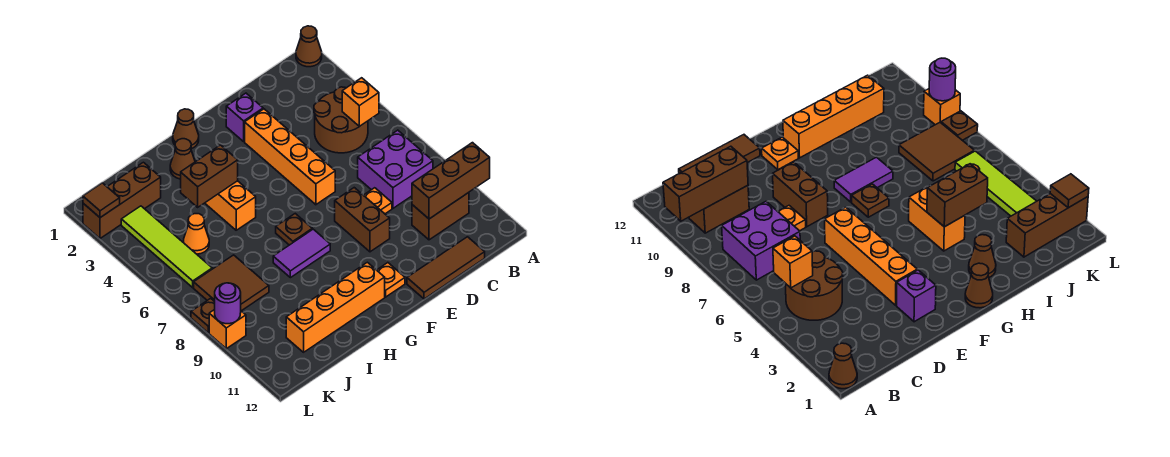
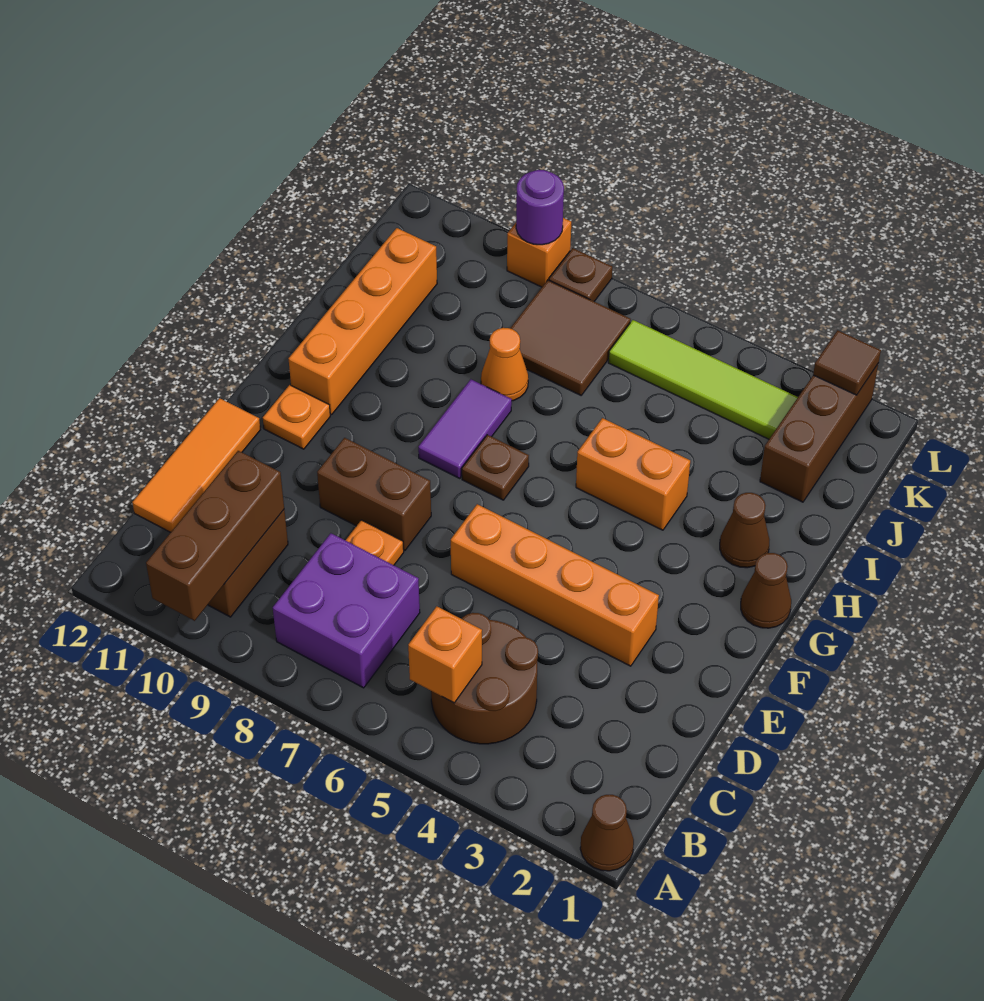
brown tile C12:E12 level 1 -> orange tile C12:E12 level 1
purple brick E2 level 1 -> none
brown brick H4:I4 level 2 -> none
orange cone J5 level 1 -> orange cone I8 level 1

